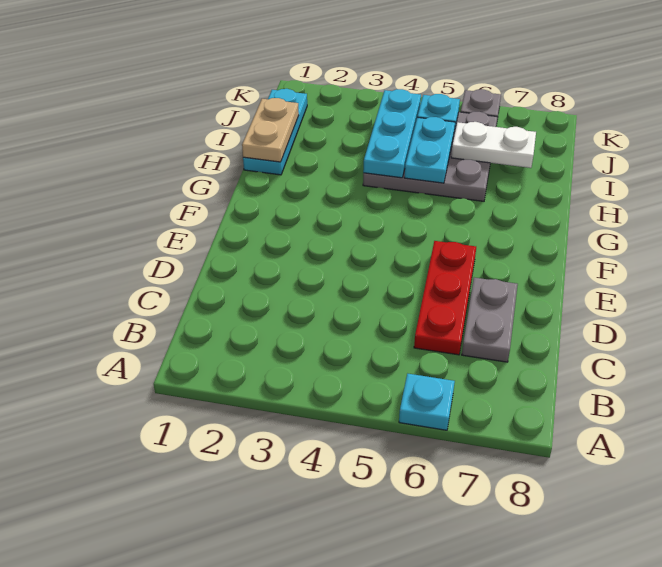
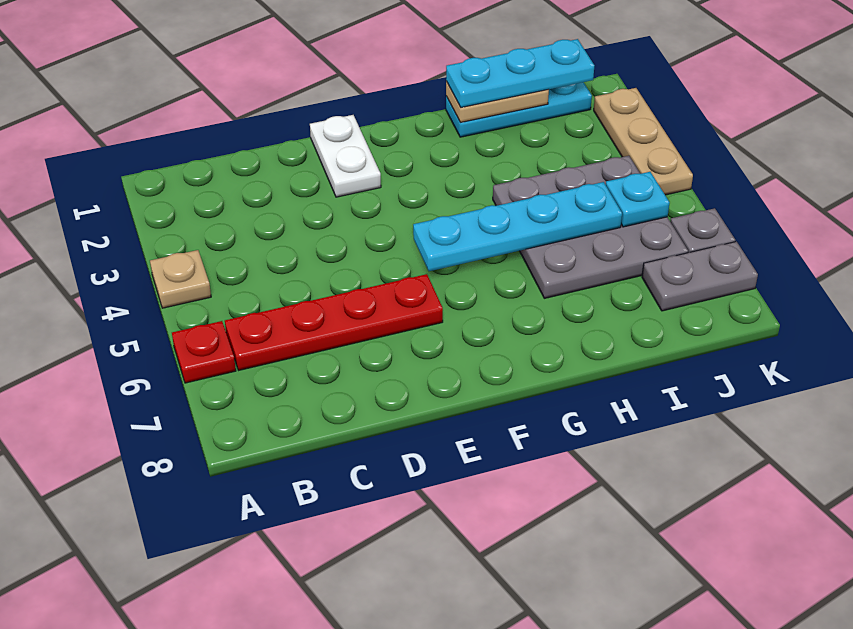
none -> tan plate A4 level 1
cyan plate A6 level 1 -> red plate A6 level 1
red plate C6:E6 level 1 -> red plate B6:E6 level 1
grey plate C7:D7 level 1 -> grey plate J7:K7 level 1
cyan plate H4:J4 level 2 -> cyan plate H1:J1 level 3
cyan plate H5:I5 level 2 -> cyan plate F5:I5 level 2
white plate I6:I7 level 2 -> white plate E1:E2 level 1
none -> tan plate K2:K4 level 1

